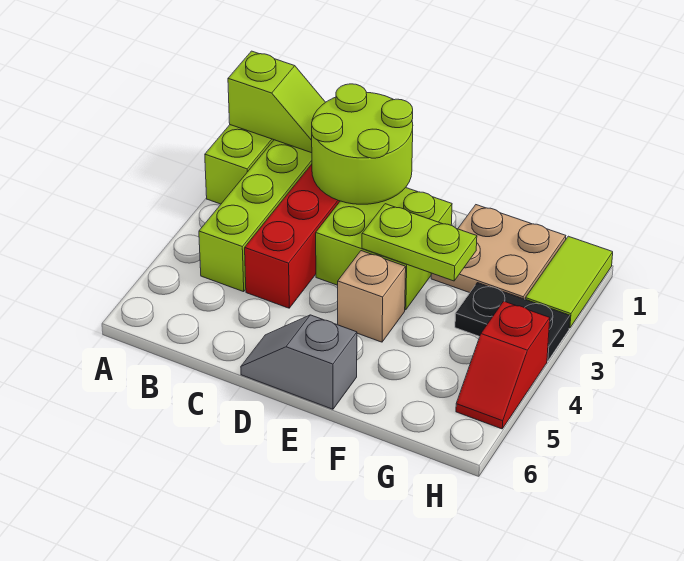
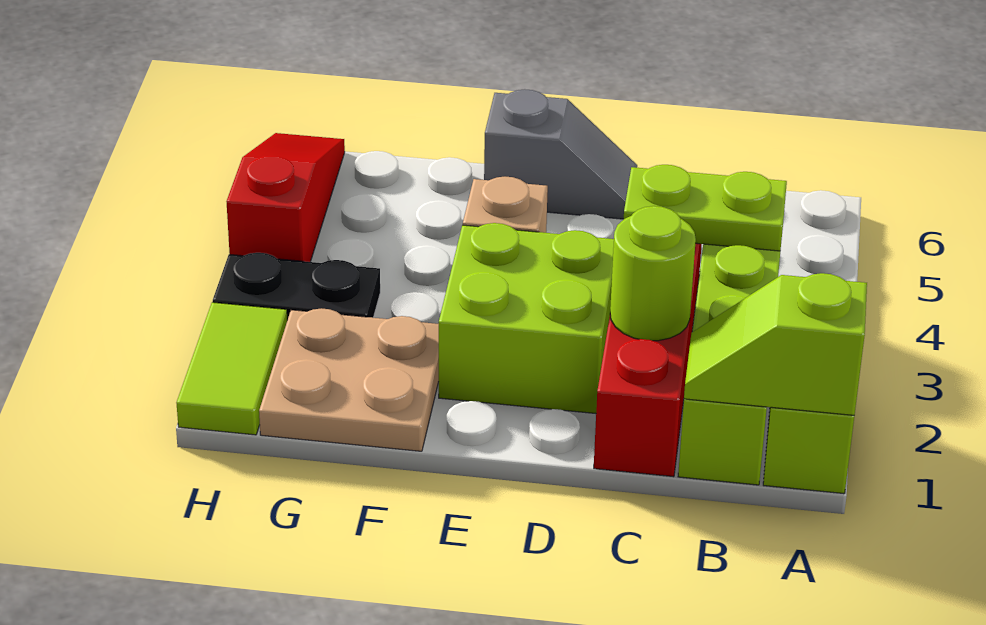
lime round brick C1:D2 level 2 -> lime round brick C2 level 2
lime plate E3:F3 level 2 -> lime plate B4:C4 level 2
red slope H4:H5 level 1 top 4 -> red slope H4:H6 level 1 top 4

